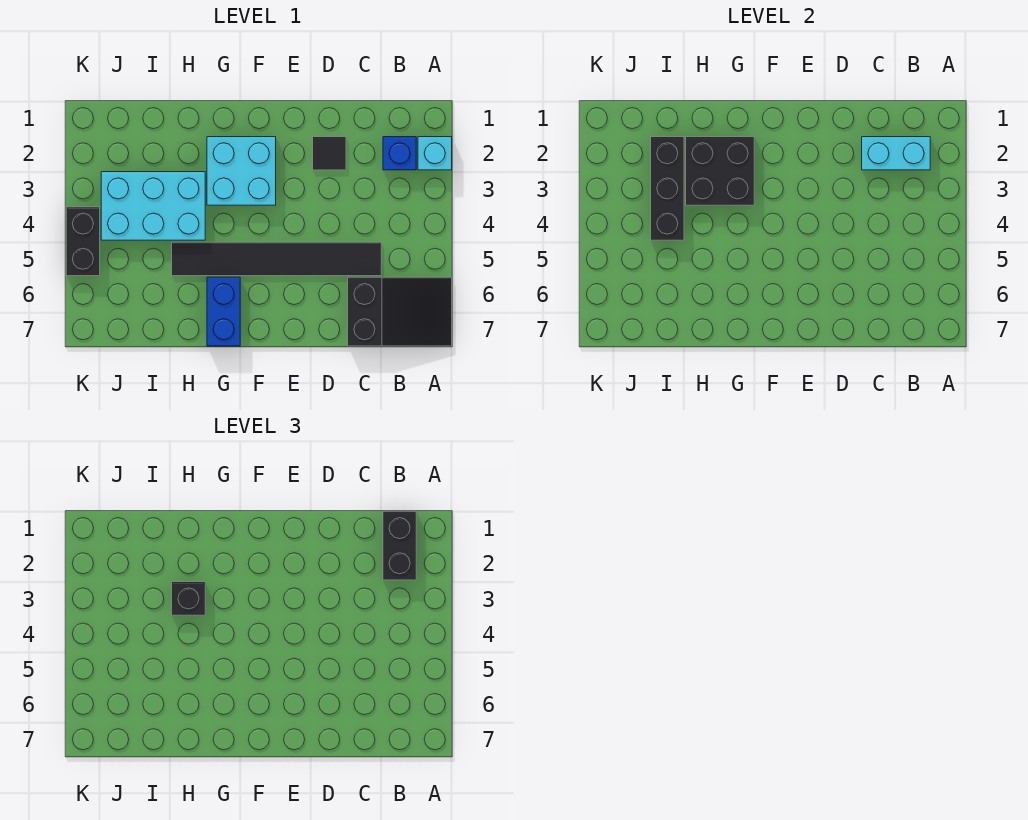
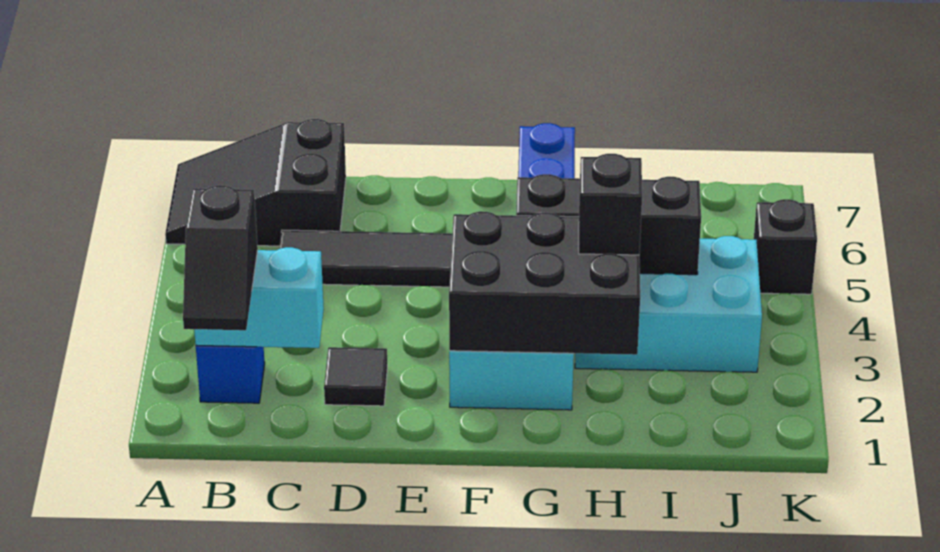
cyan brick A2 level 1 -> none
black brick B1:B2 level 3 -> black slope B1:B2 level 3 top 2
black brick G2:H3 level 2 -> black brick F2:H3 level 2
black brick I2:I4 level 2 -> black brick G4:I4 level 2
black brick K4:K5 level 1 -> black brick K5 level 1

